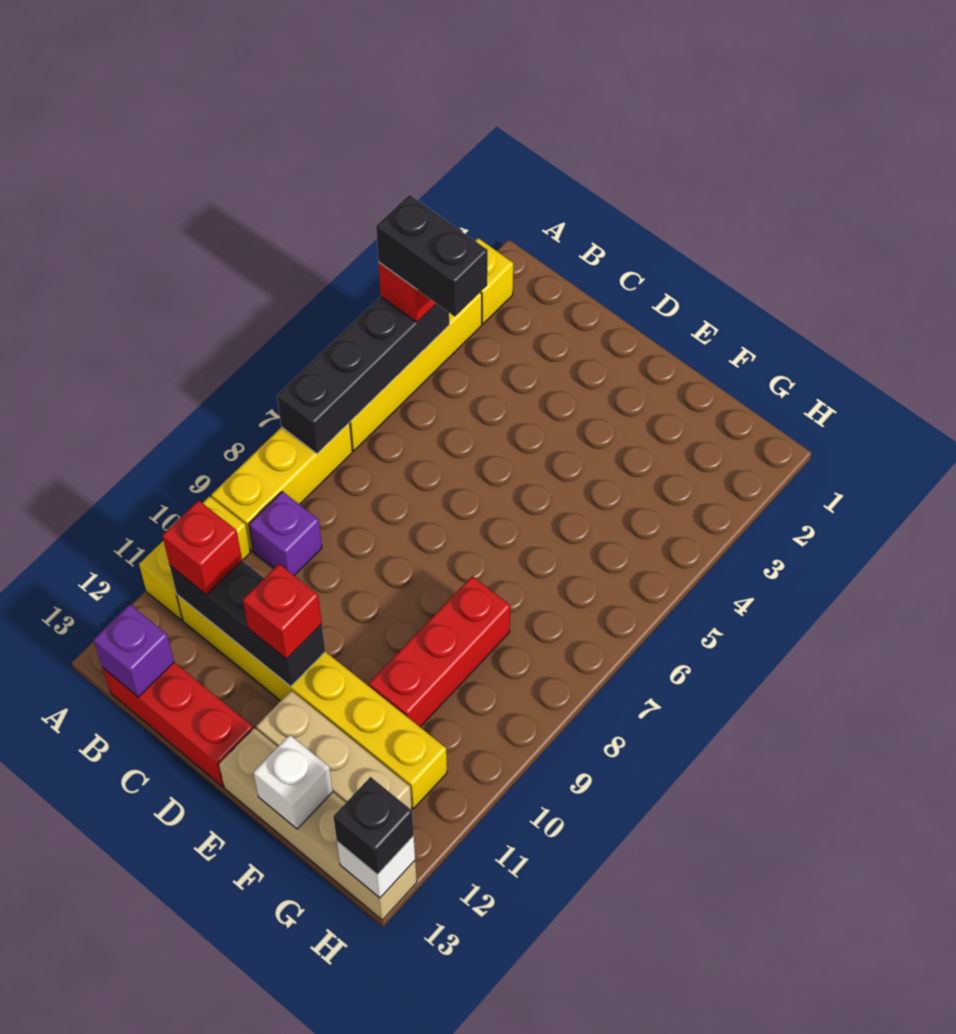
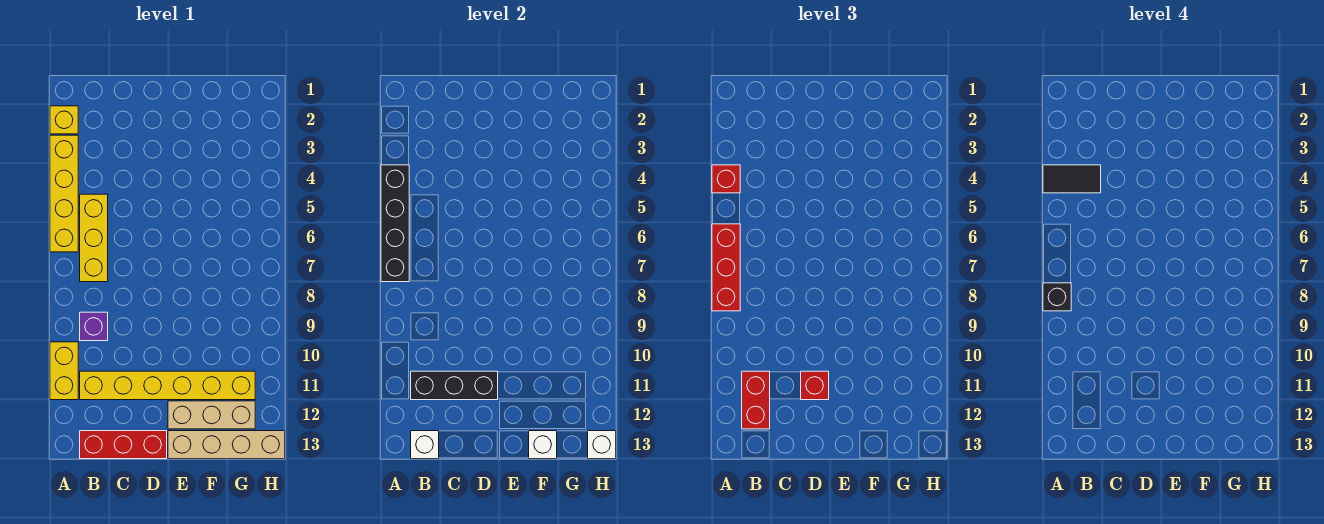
black brick A4:B4 level 4 -> black tile A4:B4 level 4
yellow brick A7:A9 level 1 -> yellow brick B5:B7 level 1
red brick B11 level 3 -> red brick B11:B12 level 3
purple brick B13 level 2 -> white brick B13 level 2
red brick F8:F10 level 1 -> red brick A6:A8 level 3
black brick H13 level 3 -> black brick A8 level 4

